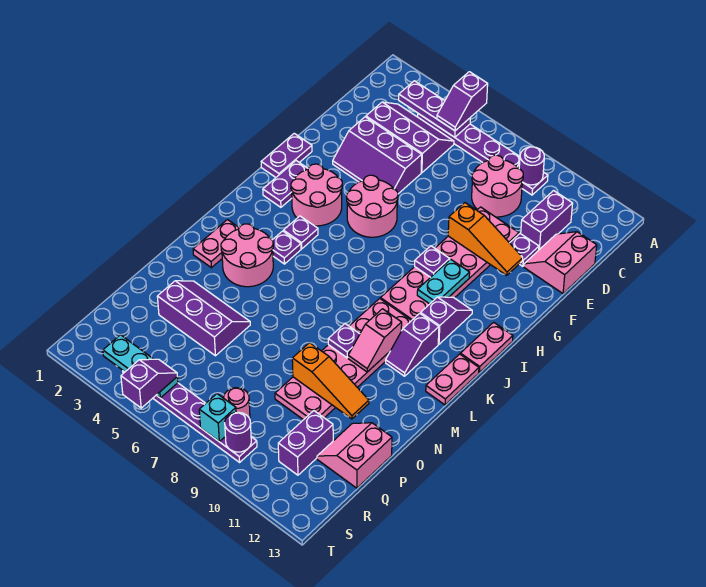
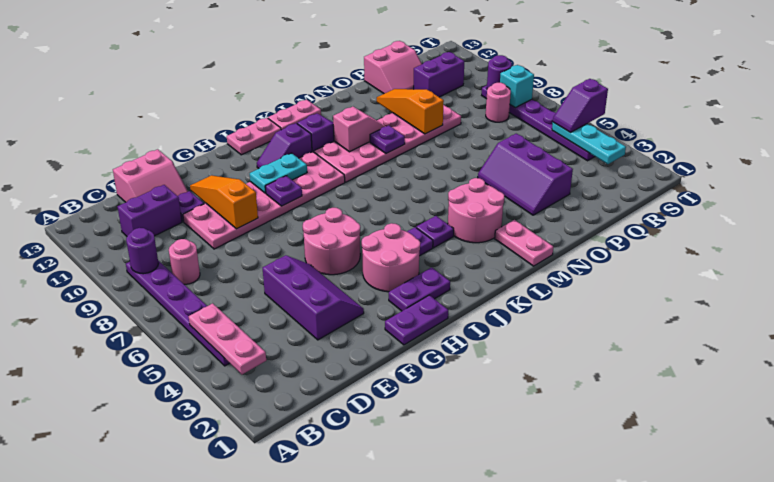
purple slope A5:B5 level 3 top A -> none
purple plate B3:B5 level 2 -> pink plate B3:B5 level 2
purple slope C3:D5 level 1 top D -> none
pink round brick C8:D9 level 1 -> pink round brick C8 level 1
pink plate L2:M2 level 1 -> pink plate M1:M2 level 1

